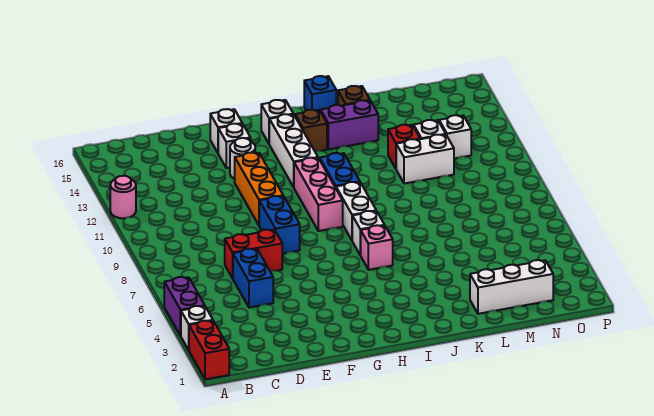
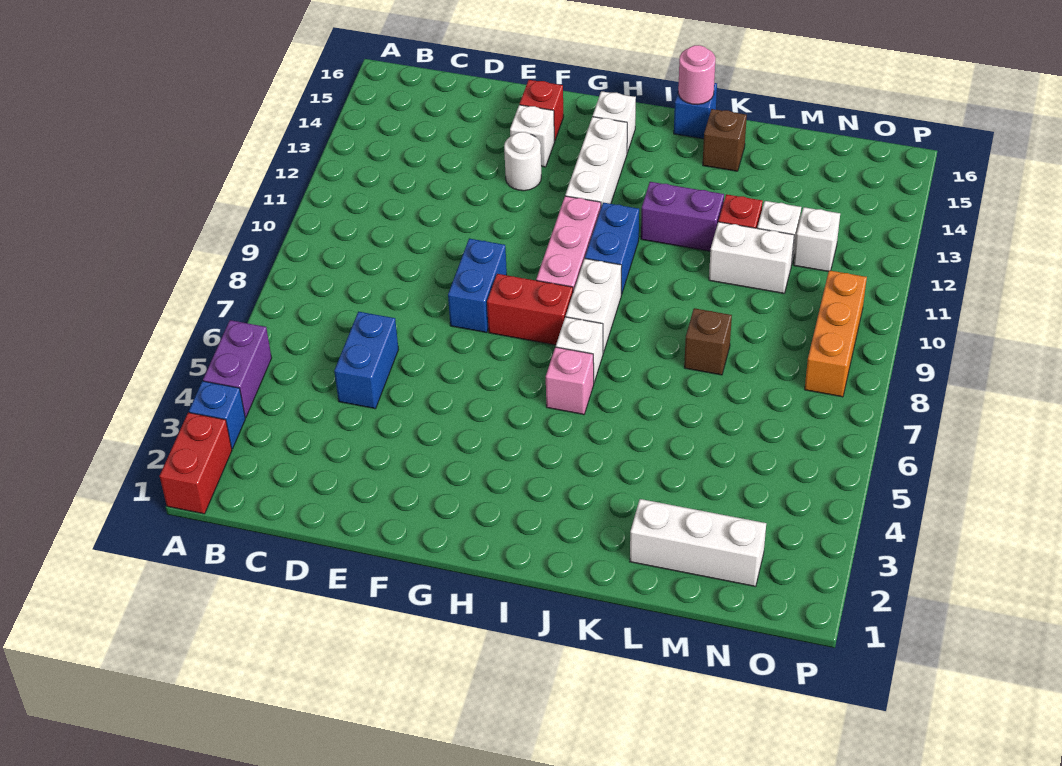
white brick A3 level 1 -> blue brick A3 level 1
pink round brick A12 level 1 -> pink round brick J16 level 2
red brick D7:E7 level 1 -> red brick G8:H8 level 1
orange brick F10:F12 level 1 -> orange brick O8:O10 level 1
white brick F15 level 1 -> red brick F15 level 1
brown brick I14 level 1 -> brown brick L8 level 1
purple brick J14:K14 level 1 -> purple brick J12:K12 level 1

